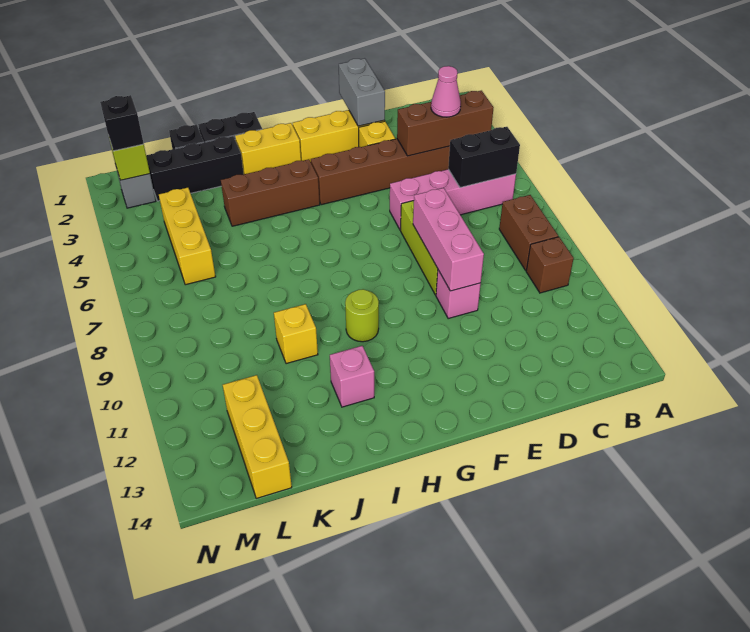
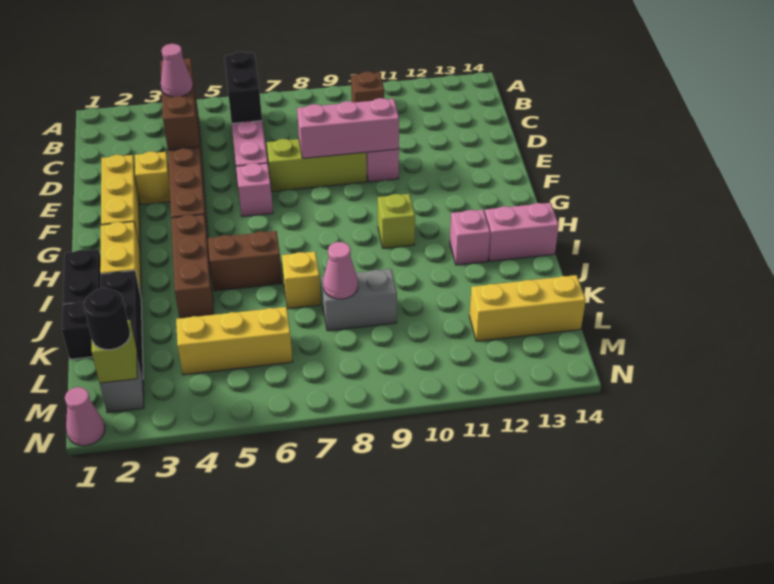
brown brick B8:B9 level 1 -> brown brick I5:I6 level 1
grey brick E1:E2 level 2 -> grey brick K8:K9 level 1
none -> pink brick F6 level 1
lime round brick H10 level 1 -> lime brick H10 level 1
none -> pink brick I13:I14 level 1
yellow brick J10 level 1 -> yellow brick J7 level 1
none -> pink cone K8 level 2
black brick M2 level 3 -> black round brick M2 level 3
none -> pink cone N1 level 1

